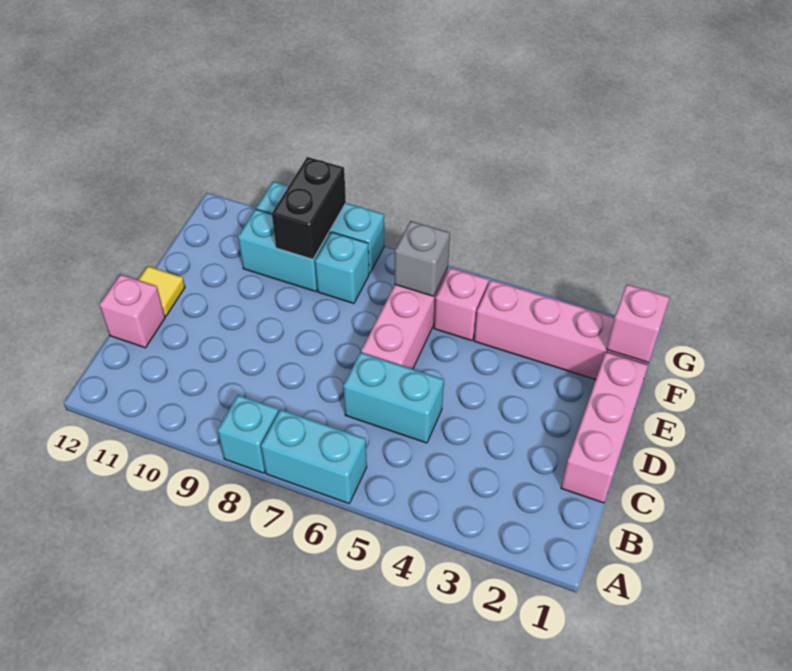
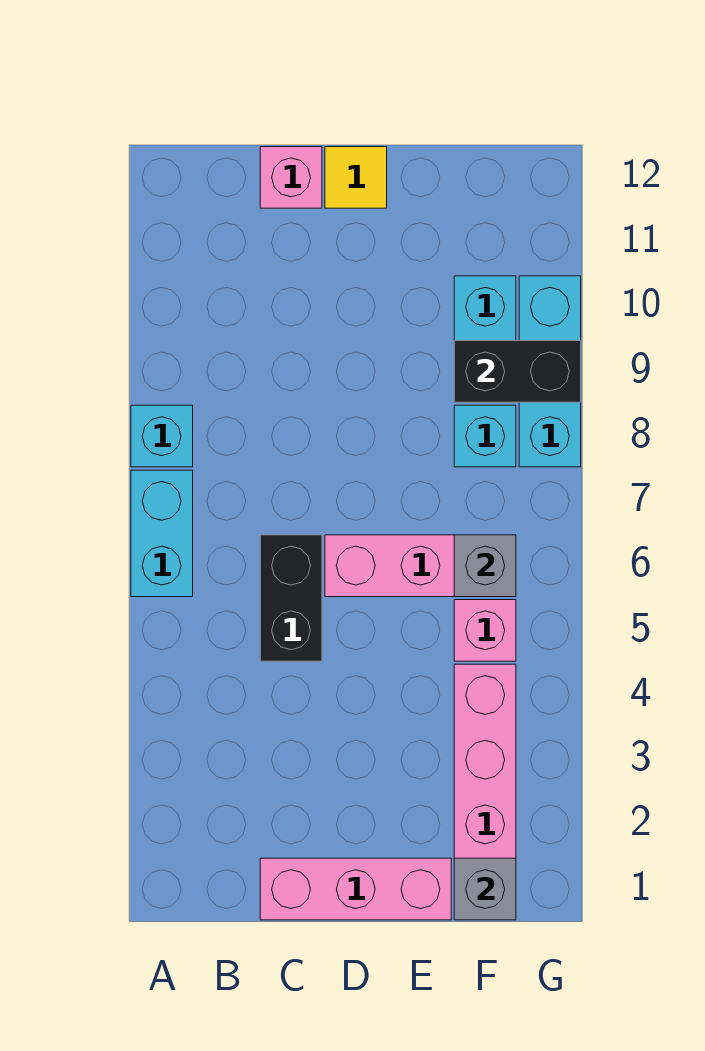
cyan brick C5:C6 level 1 -> black brick C5:C6 level 1
pink brick F1 level 2 -> grey brick F1 level 2

